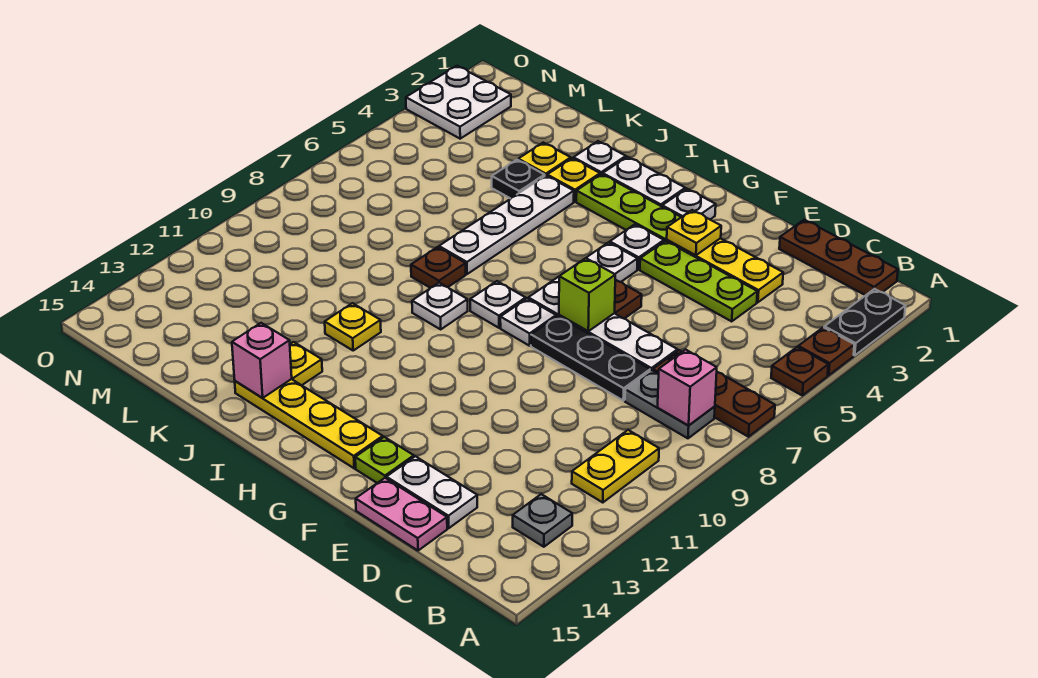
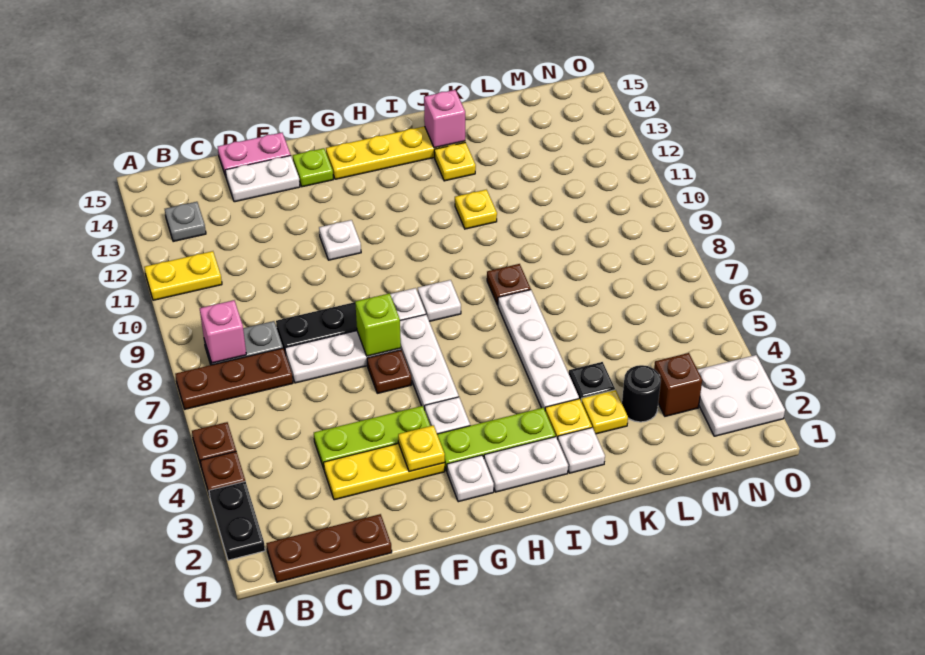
yellow plate B10:B11 level 1 -> yellow plate A11:B11 level 1
white plate I9 level 1 -> white plate F11 level 1
none -> black round brick L3 level 1
none -> brown brick M3 level 1

